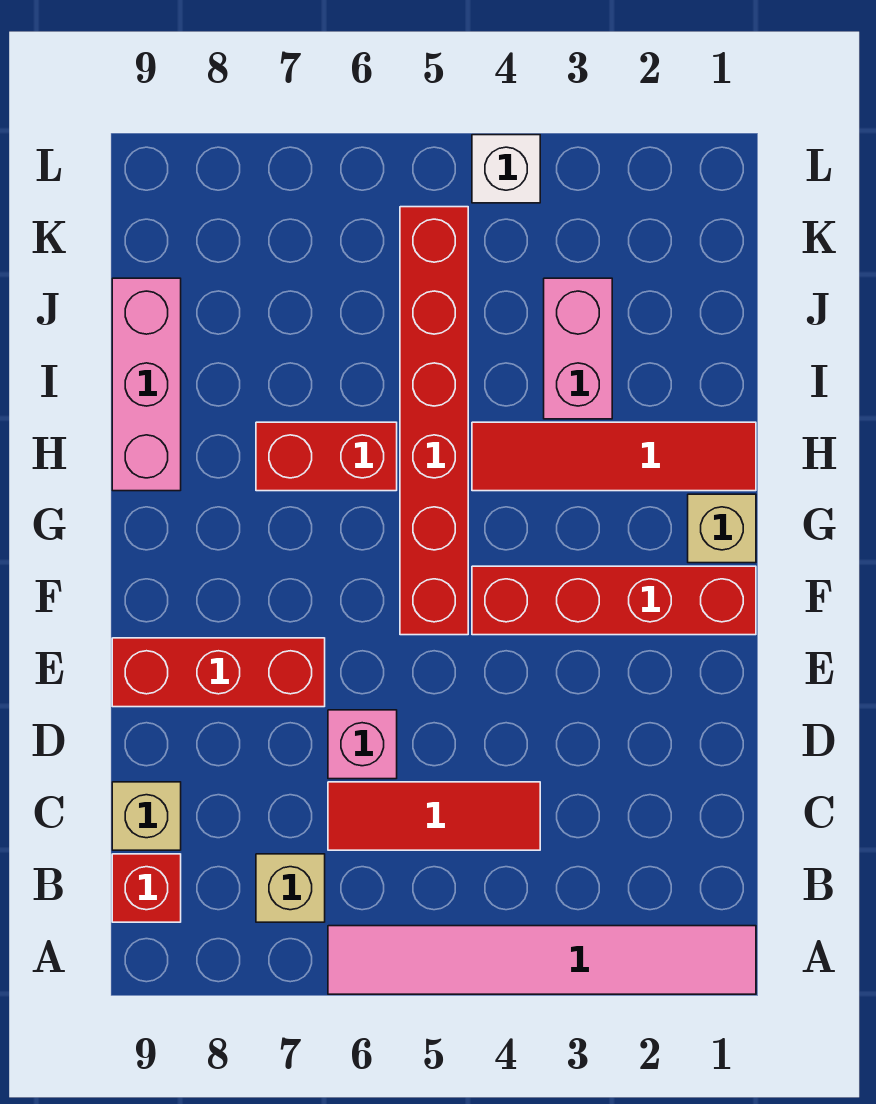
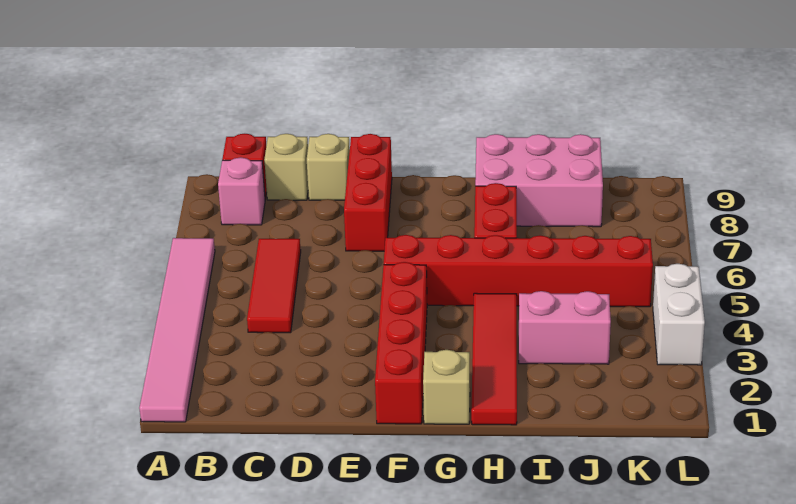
tan brick B7 level 1 -> tan brick D9 level 1
pink brick D6 level 1 -> pink brick B8 level 1
pink brick H9:J9 level 1 -> pink brick H8:J9 level 1
white brick L4 level 1 -> white brick L3:L4 level 1

